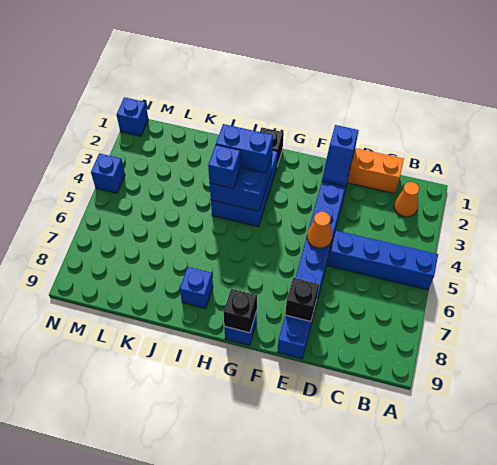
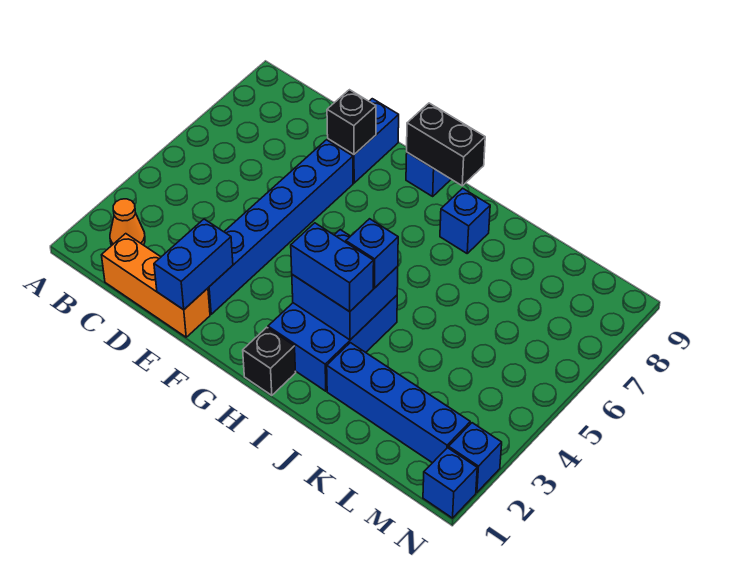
blue brick A5:D5 level 1 -> blue brick J2:M2 level 1
blue slope E1:E2 level 2 top 1 -> blue brick E1:E2 level 2
orange cone E5 level 2 -> none
black brick G9 level 2 -> black brick G9:H9 level 2
blue brick N4 level 1 -> blue brick N2 level 1

